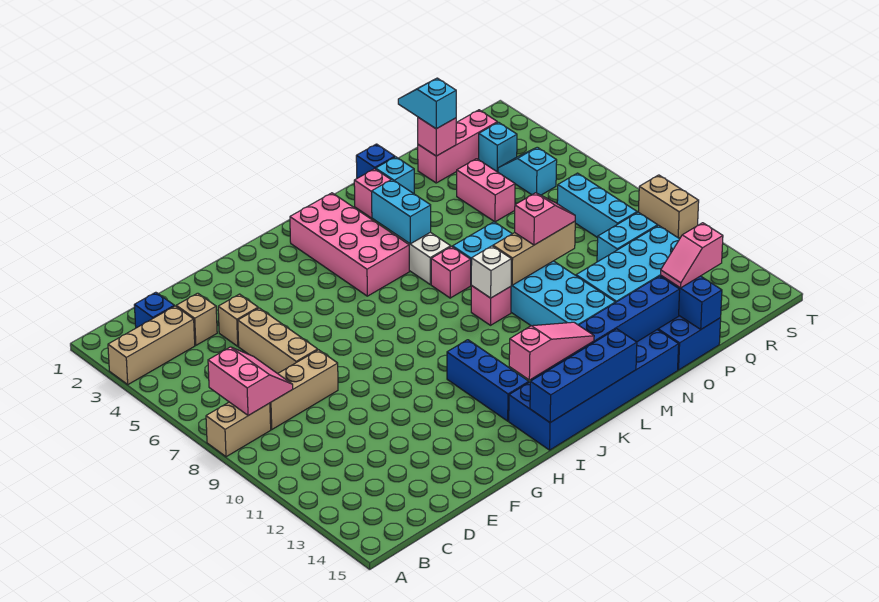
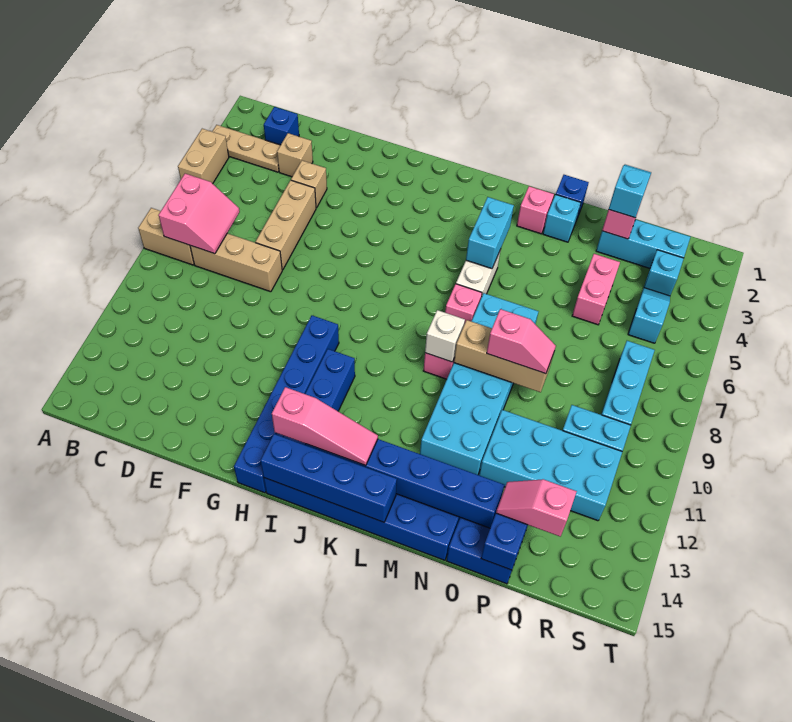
tan brick A3:C3 level 1 -> tan plate A3:C3 level 1
none -> blue brick H10:H15 level 1
pink brick J2:K5 level 1 -> none
pink brick P2:R2 level 1 -> cyan brick P2:R2 level 1
tan brick T9:T10 level 1 -> tan brick A4:A5 level 1

